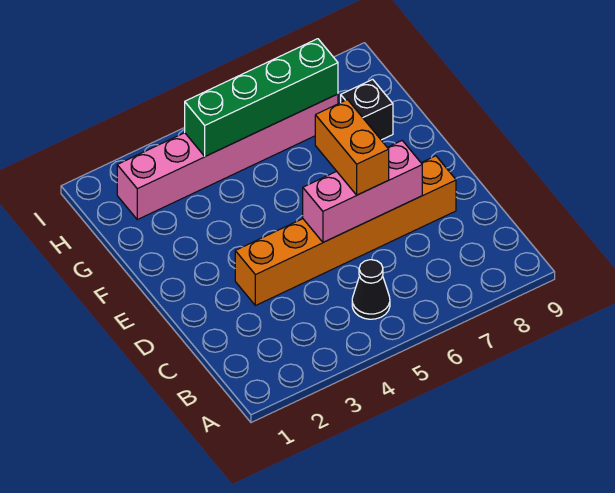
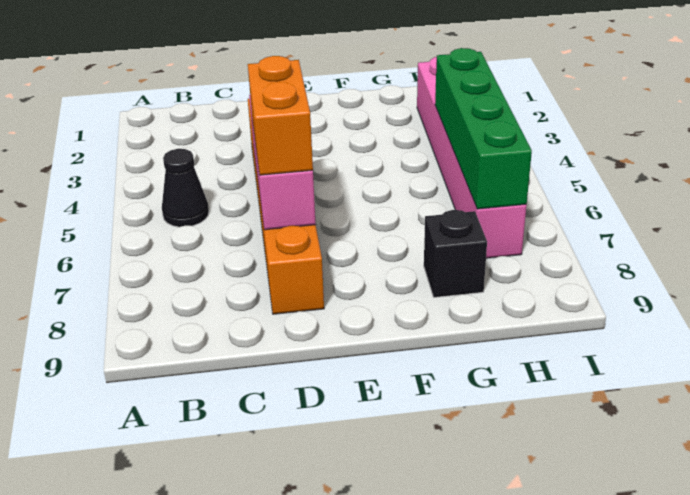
orange brick D6:E6 level 3 -> orange brick D6:D7 level 3

